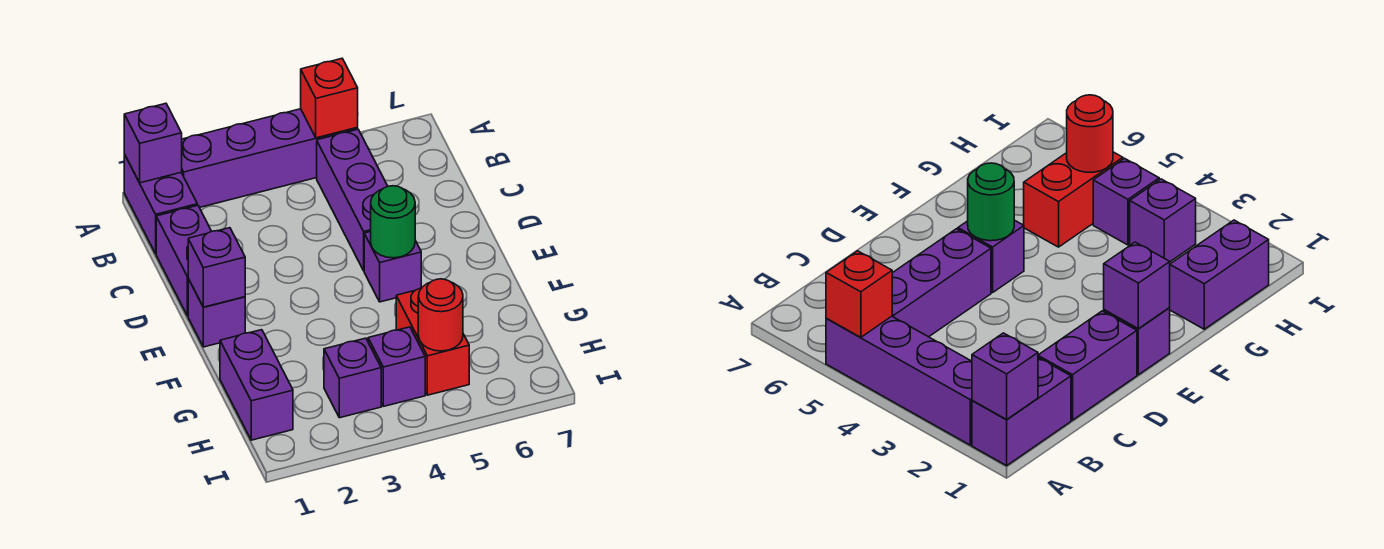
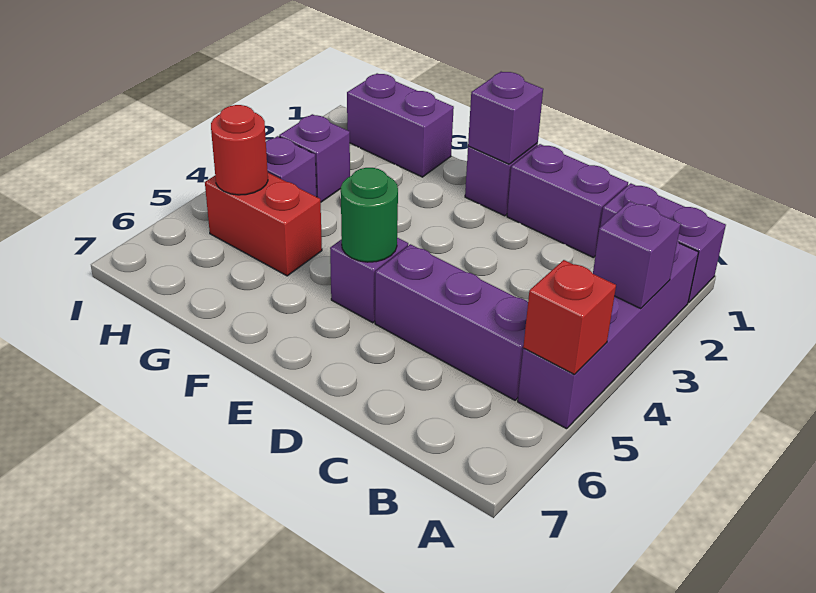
purple brick A1 level 2 -> purple brick A3 level 2

